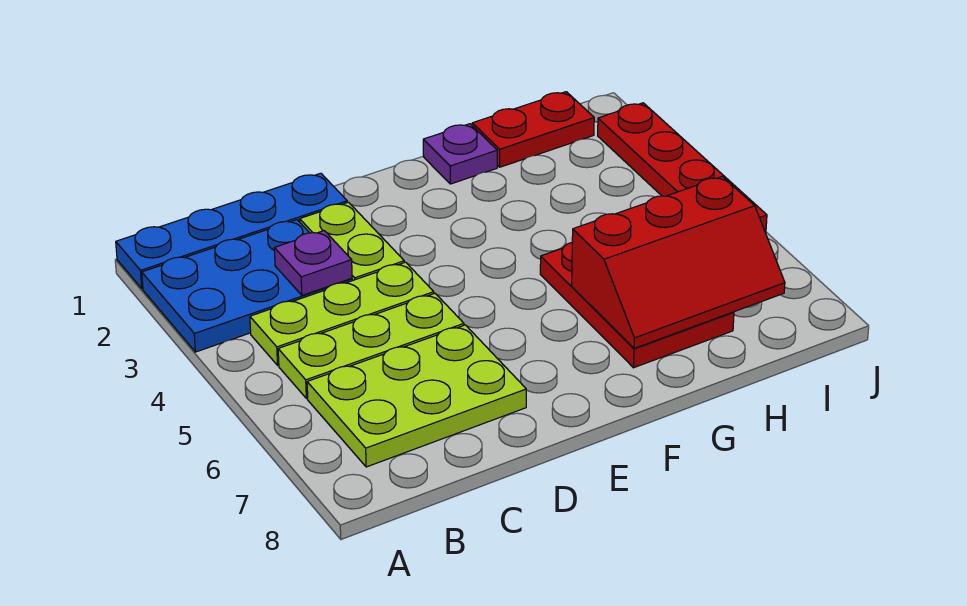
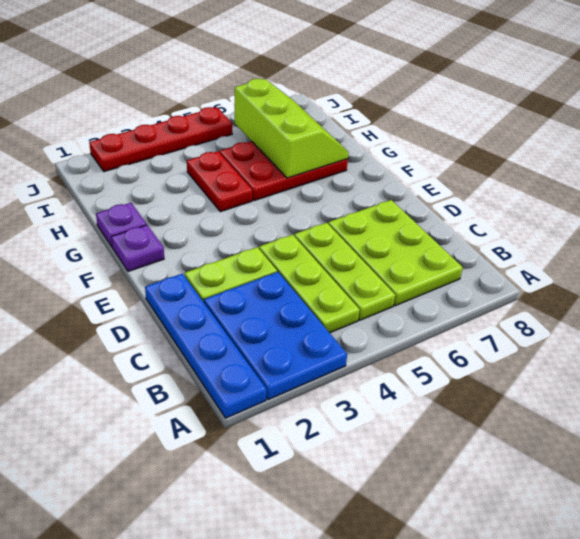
purple plate C3 level 2 -> purple plate F1 level 1
red slope G6:I7 level 2 top 6 -> lime slope G6:I7 level 2 top 6
red plate H1:I1 level 1 -> red plate G4:H4 level 1

